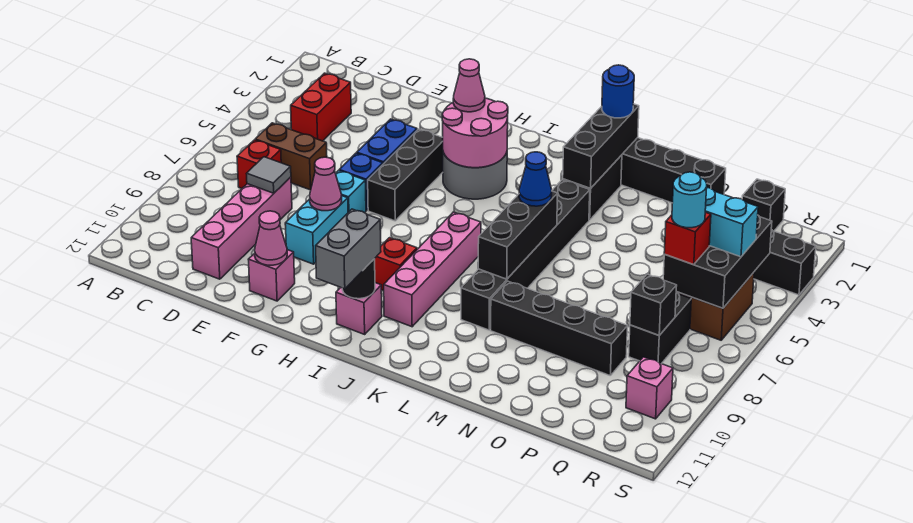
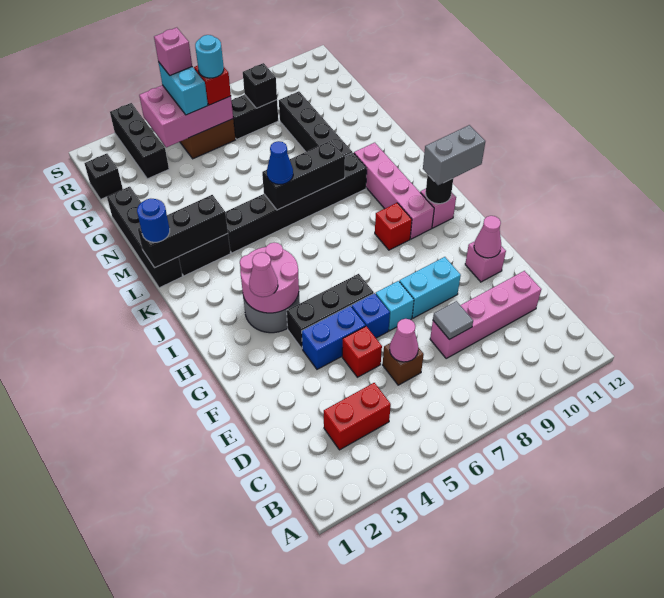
brown brick C6:D6 level 1 -> brown brick D6 level 1
red brick C7 level 1 -> red brick E5 level 1
pink cone F8 level 2 -> pink cone D6 level 2
pink brick J7:J10 level 1 -> pink brick I10:L10 level 1
black brick Q4:R6 level 2 -> pink brick Q4:R6 level 2
pink brick R10 level 1 -> pink brick R5 level 4

